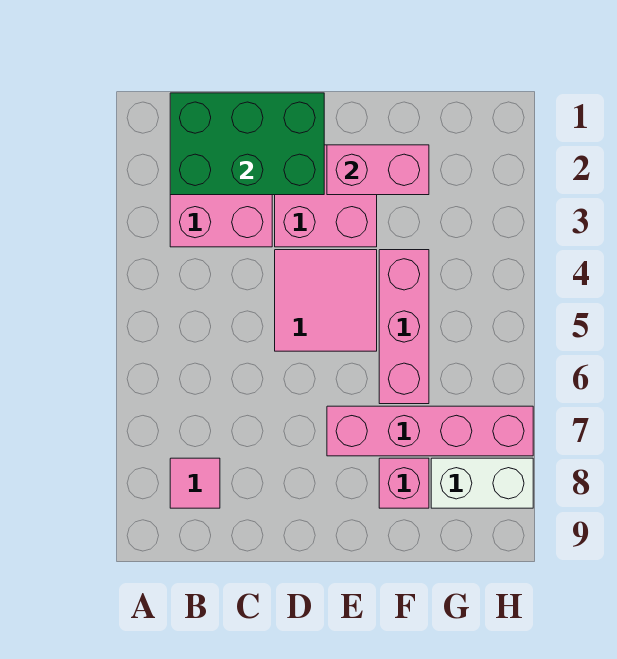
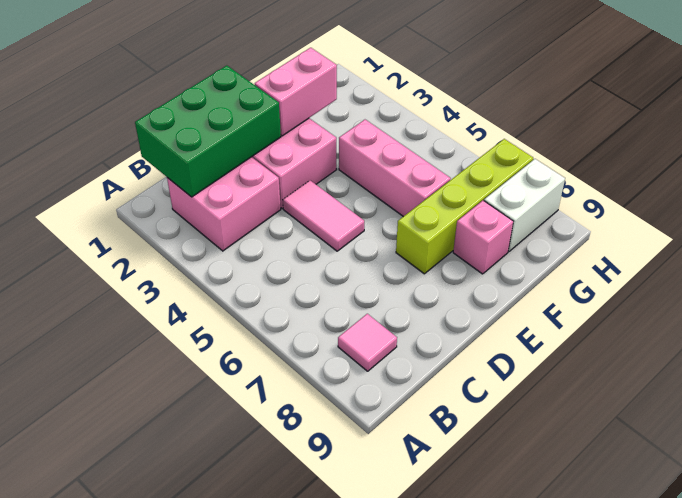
pink tile D4:E5 level 1 -> pink tile D4:D5 level 1
pink brick E7:H7 level 1 -> lime brick E7:H7 level 1

